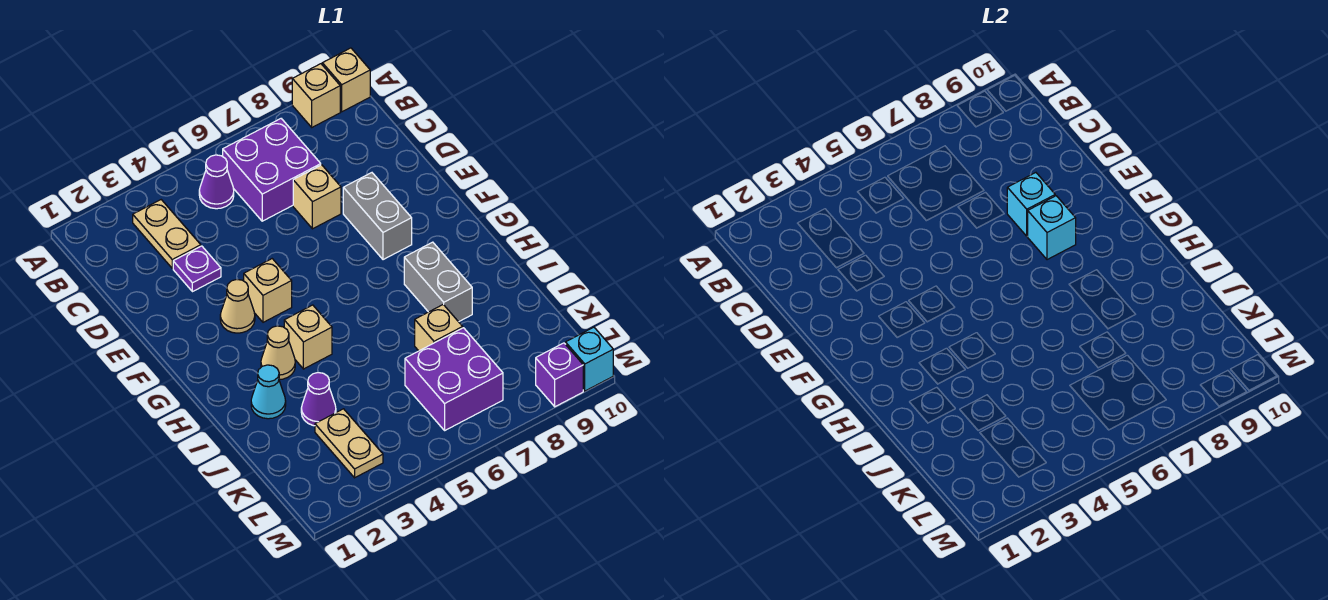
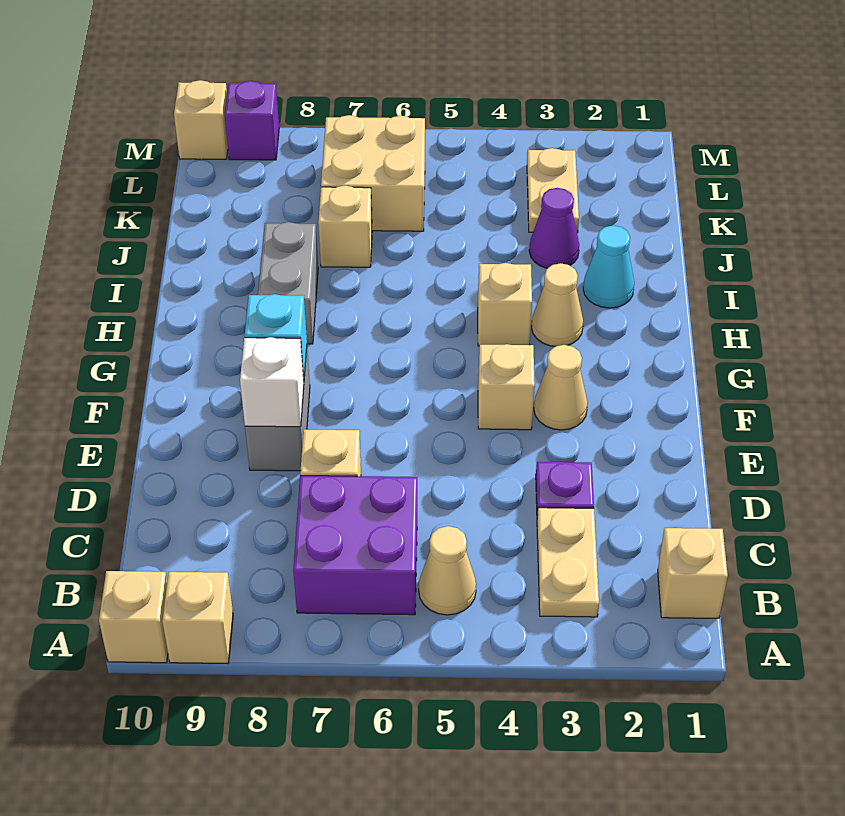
none -> tan brick B1 level 1
purple cone B5 level 1 -> tan cone B5 level 1
cyan brick E8 level 2 -> white brick E8 level 2
purple brick K6:L7 level 1 -> tan brick K6:L7 level 1
cyan brick M10 level 1 -> tan brick M10 level 1

